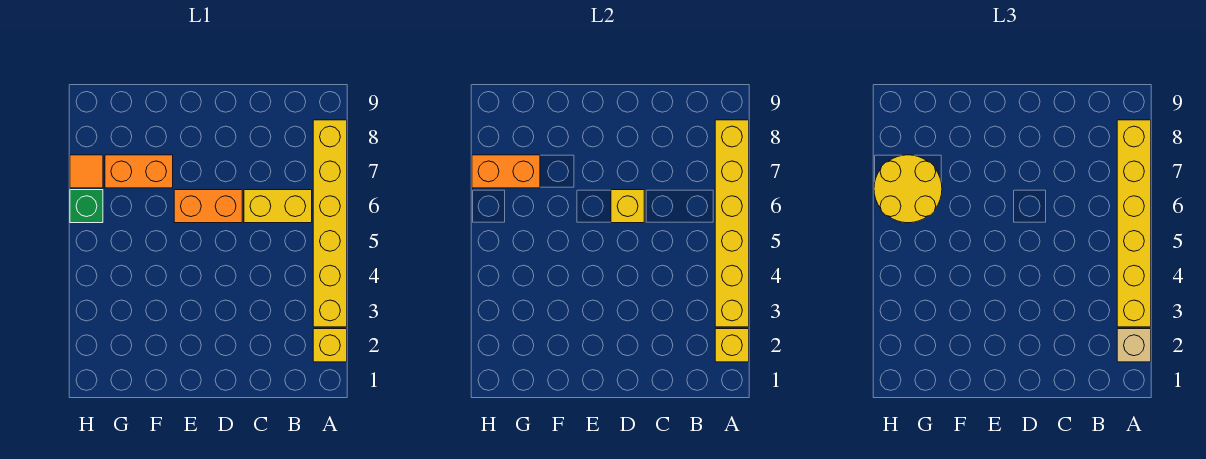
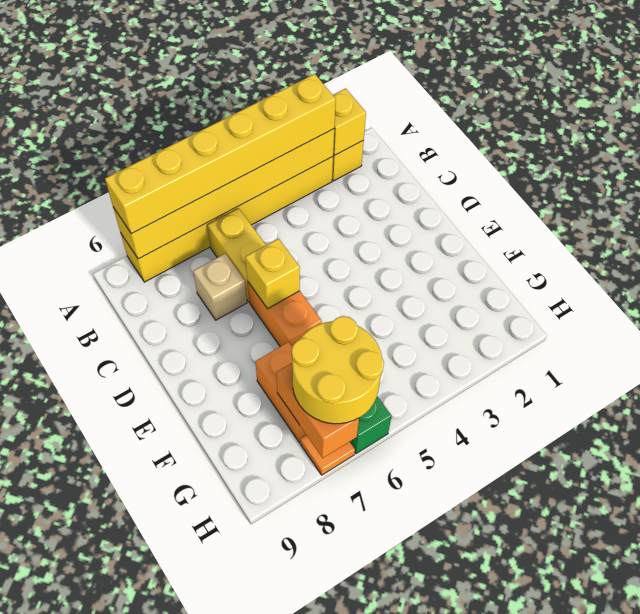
tan brick A2 level 3 -> tan brick C7 level 1

